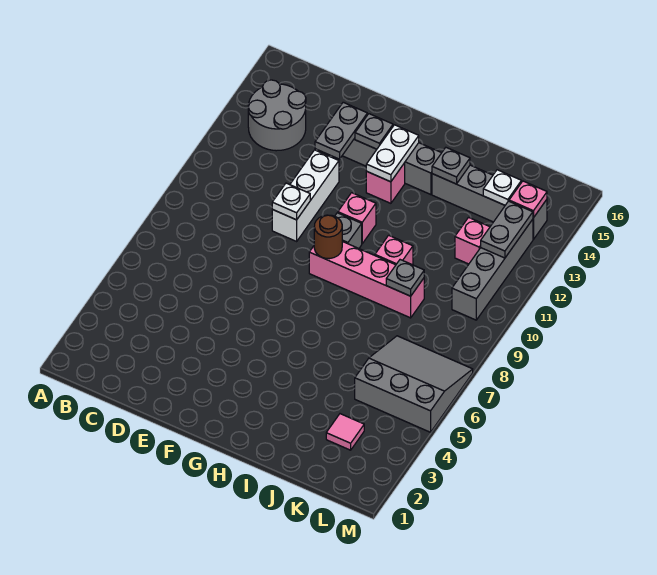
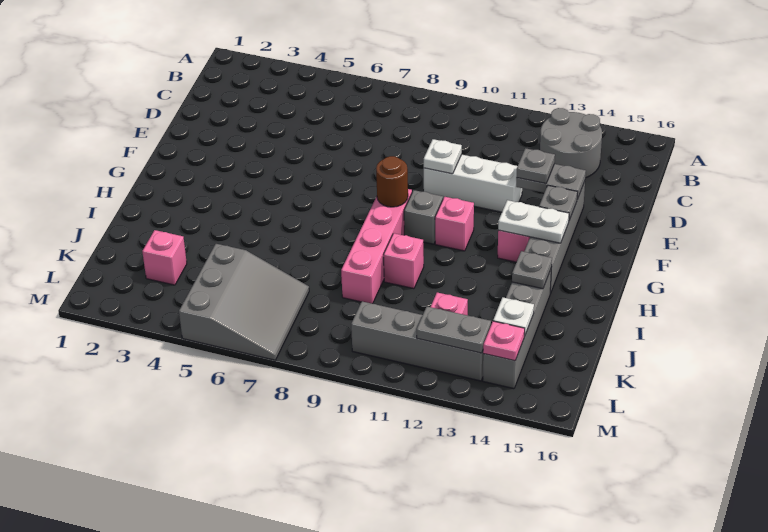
grey plate J9 level 2 -> grey plate E13 level 3
pink tile K3 level 1 -> pink brick K3 level 1

